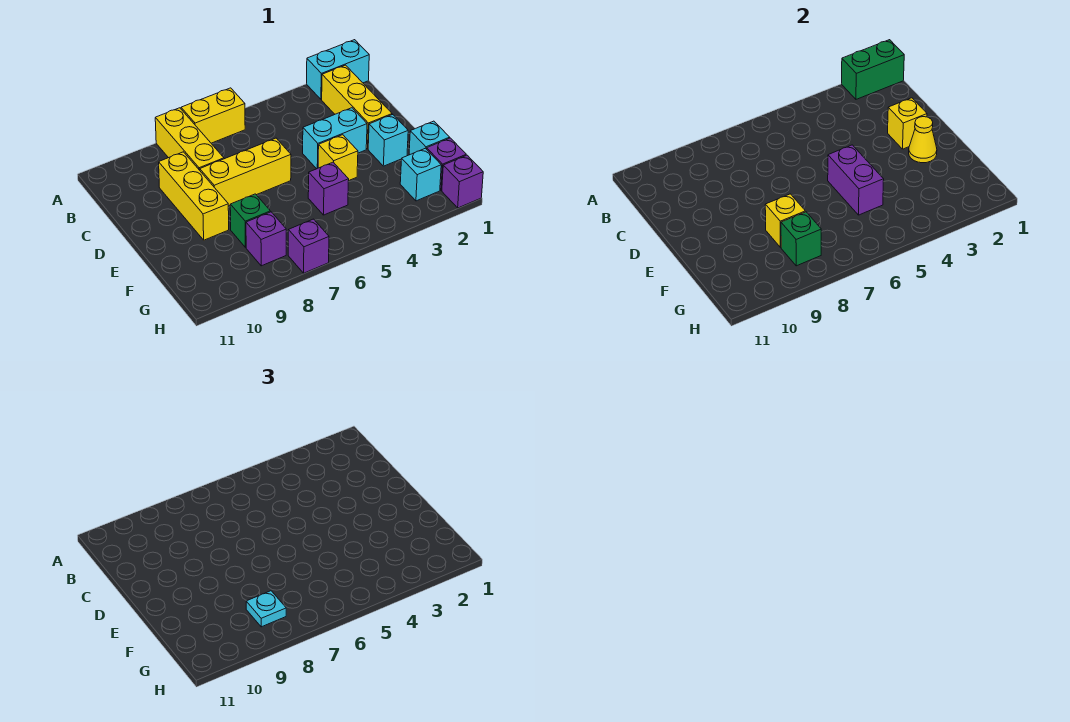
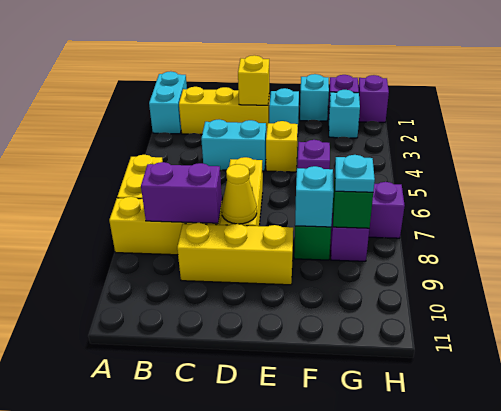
green brick A1:A2 level 2 -> none
cyan brick D3:D4 level 1 -> cyan brick C4:D4 level 1
yellow cone E2 level 2 -> yellow cone D8 level 2
purple brick E5:F5 level 2 -> purple brick B8:C8 level 2
yellow brick F8 level 2 -> cyan brick F8 level 2

